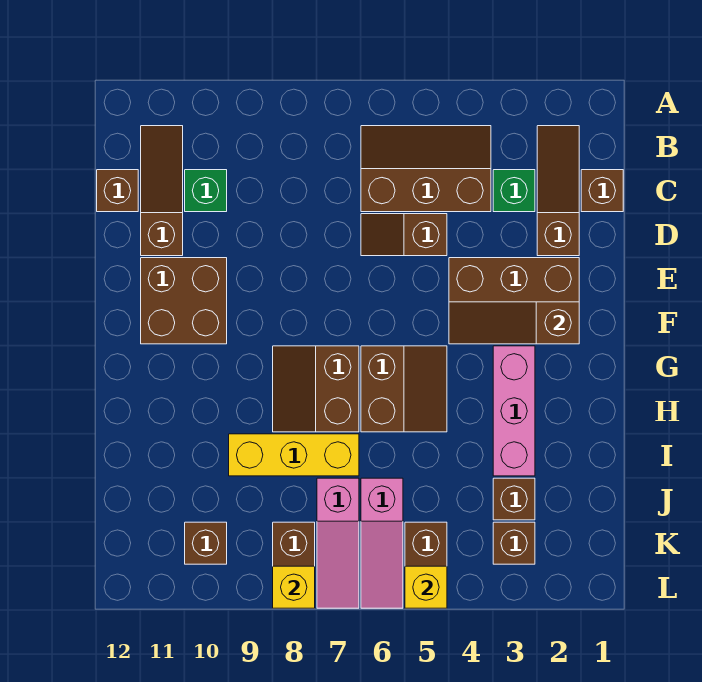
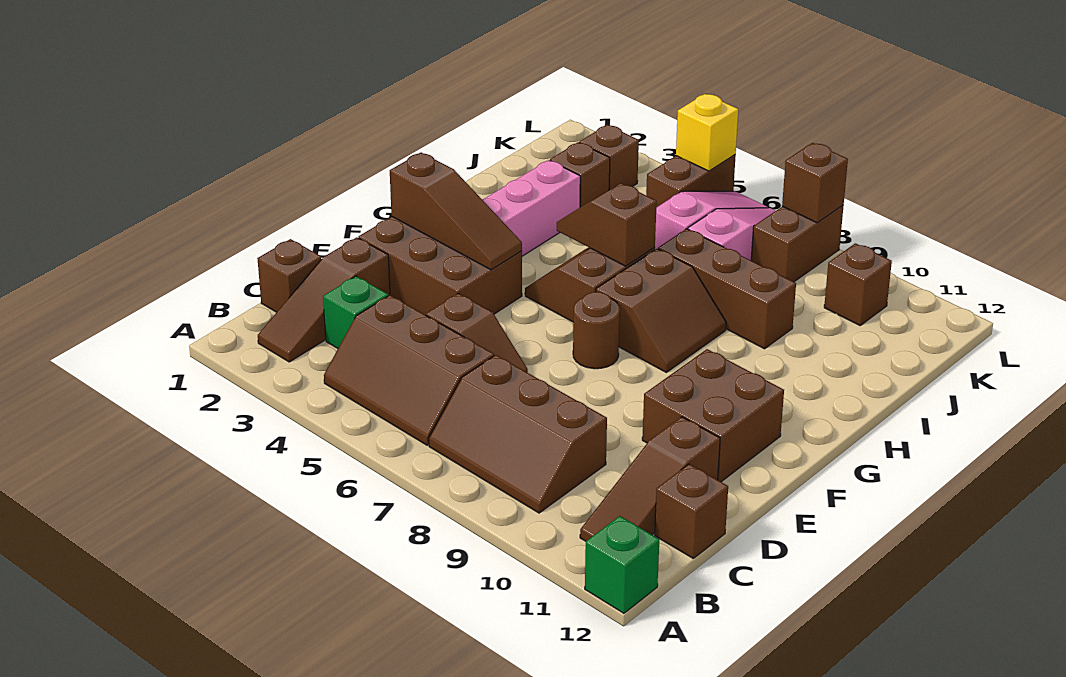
none -> brown slope B7:C9 level 1 top C
green brick C10 level 1 -> green brick A12 level 1
none -> brown round brick F7 level 1
none -> brown slope H5:H6 level 2 top 6
yellow brick I7:I9 level 1 -> brown brick I7:I9 level 1
yellow brick L8 level 2 -> brown brick L8 level 2

